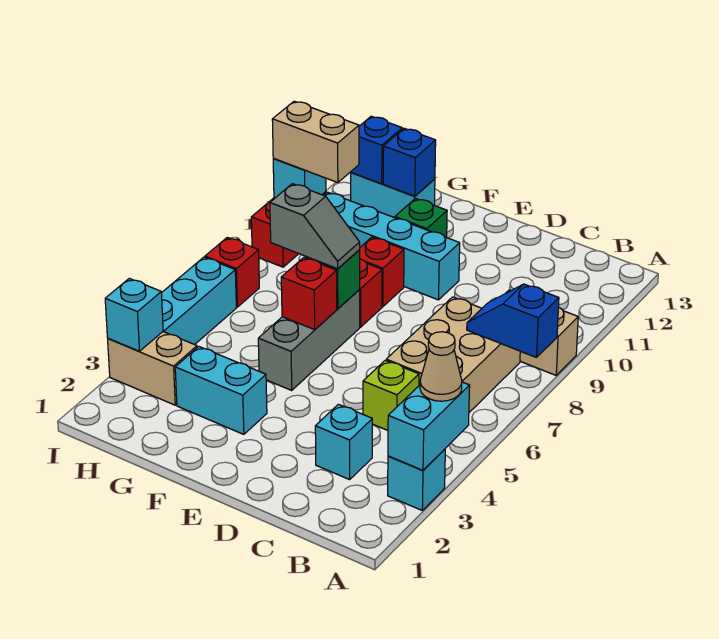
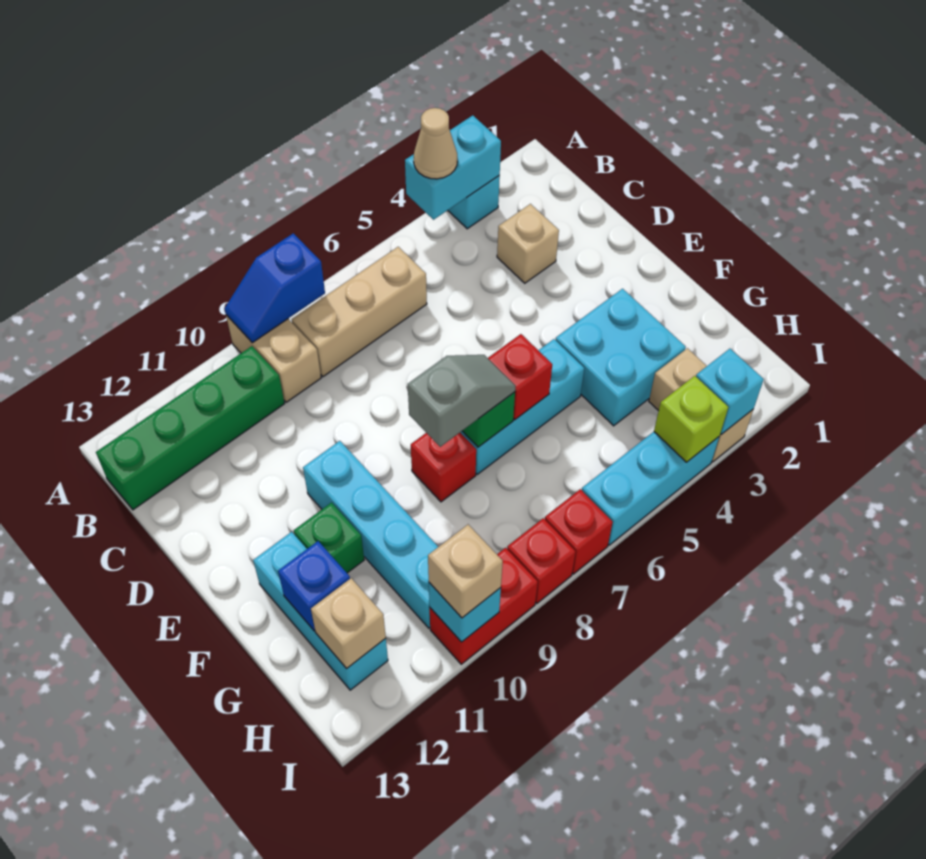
blue slope A8:B8 level 2 top A -> blue slope A8:A9 level 2 top 8
tan brick B6:C8 level 1 -> tan brick B6:B8 level 1
none -> green brick B10:B13 level 1
cyan brick C3 level 1 -> tan brick C3 level 1
lime brick C5 level 1 -> lime brick I4 level 2
cyan brick F3:G3 level 1 -> cyan brick F3:G4 level 1
grey brick F5:F7 level 1 -> cyan brick F5:F7 level 1
grey slope F7:G7 level 3 top G -> grey slope F7:F8 level 3 top 8
red brick F9 level 1 -> red brick I8 level 1
cyan brick G12:H12 level 1 -> cyan brick F12:H12 level 1
tan brick H10:I10 level 3 -> tan brick I10 level 3
blue brick H12 level 2 -> tan brick H12 level 2

